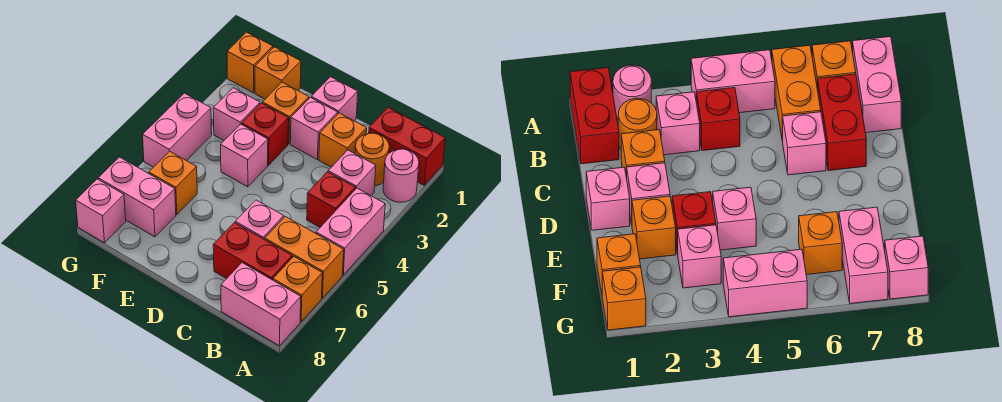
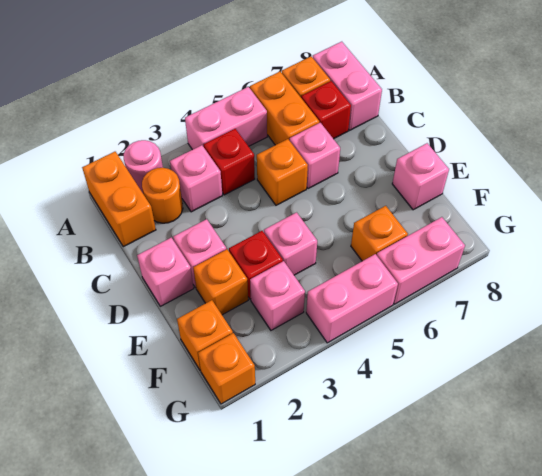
red brick A1:B1 level 1 -> orange brick A1:B1 level 1
red brick B7:C7 level 1 -> red brick B7 level 1
orange brick C2 level 1 -> orange brick C5 level 1
pink brick F7:G7 level 1 -> pink brick G6:G7 level 1
pink brick G8 level 1 -> pink brick E8 level 1

